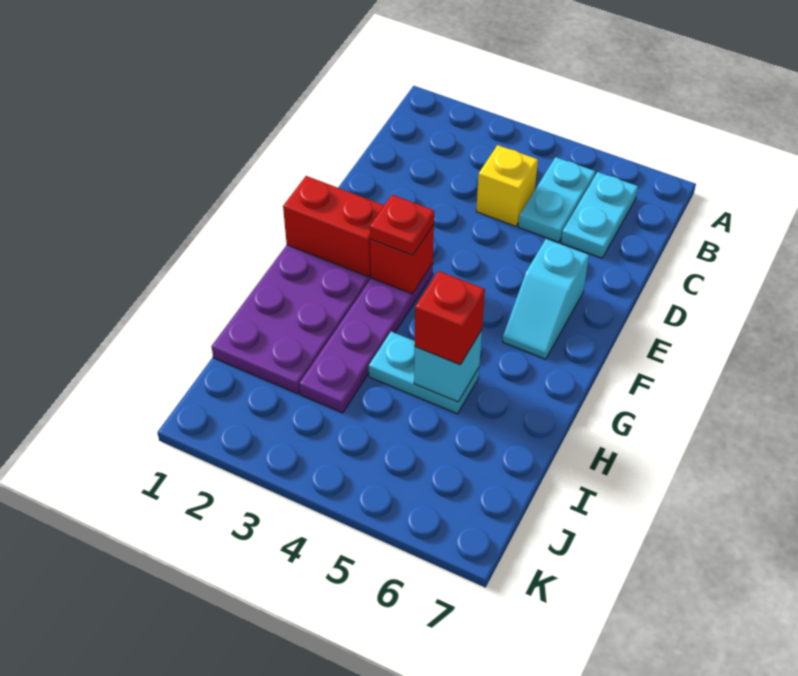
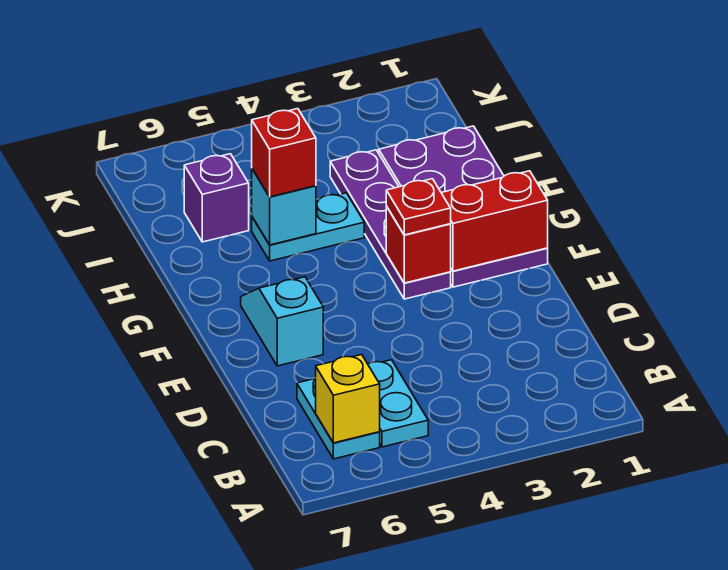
yellow brick C4 level 1 -> yellow brick B6 level 2
none -> purple brick I6 level 1

